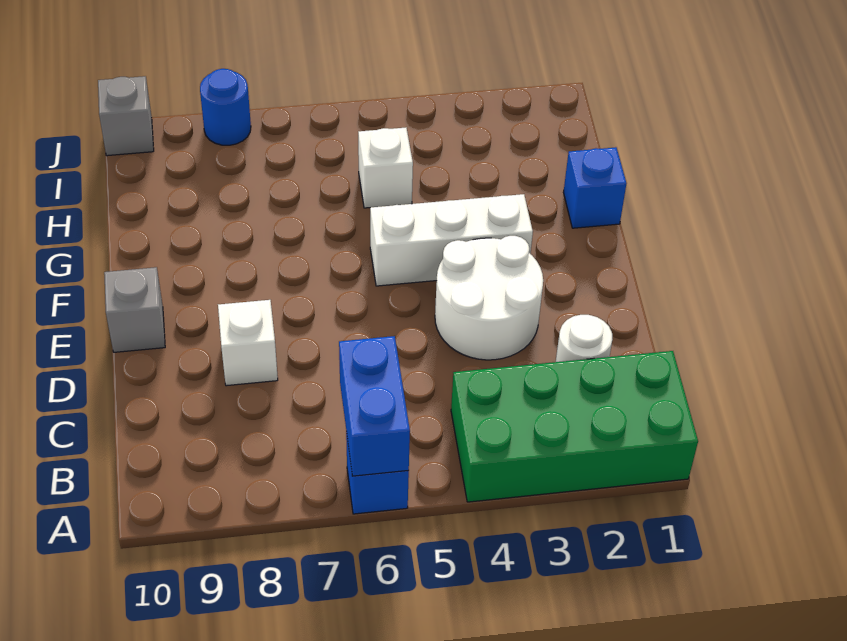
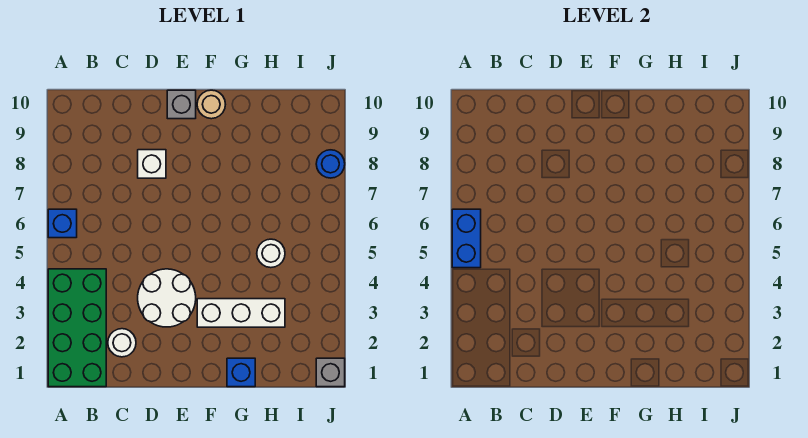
blue brick A6:B6 level 2 -> blue brick A5:A6 level 2
white brick F3:F5 level 1 -> white brick F3:H3 level 1
none -> tan round brick F10 level 1
white brick H5 level 1 -> white round brick H5 level 1
grey brick J10 level 1 -> grey brick J1 level 1

